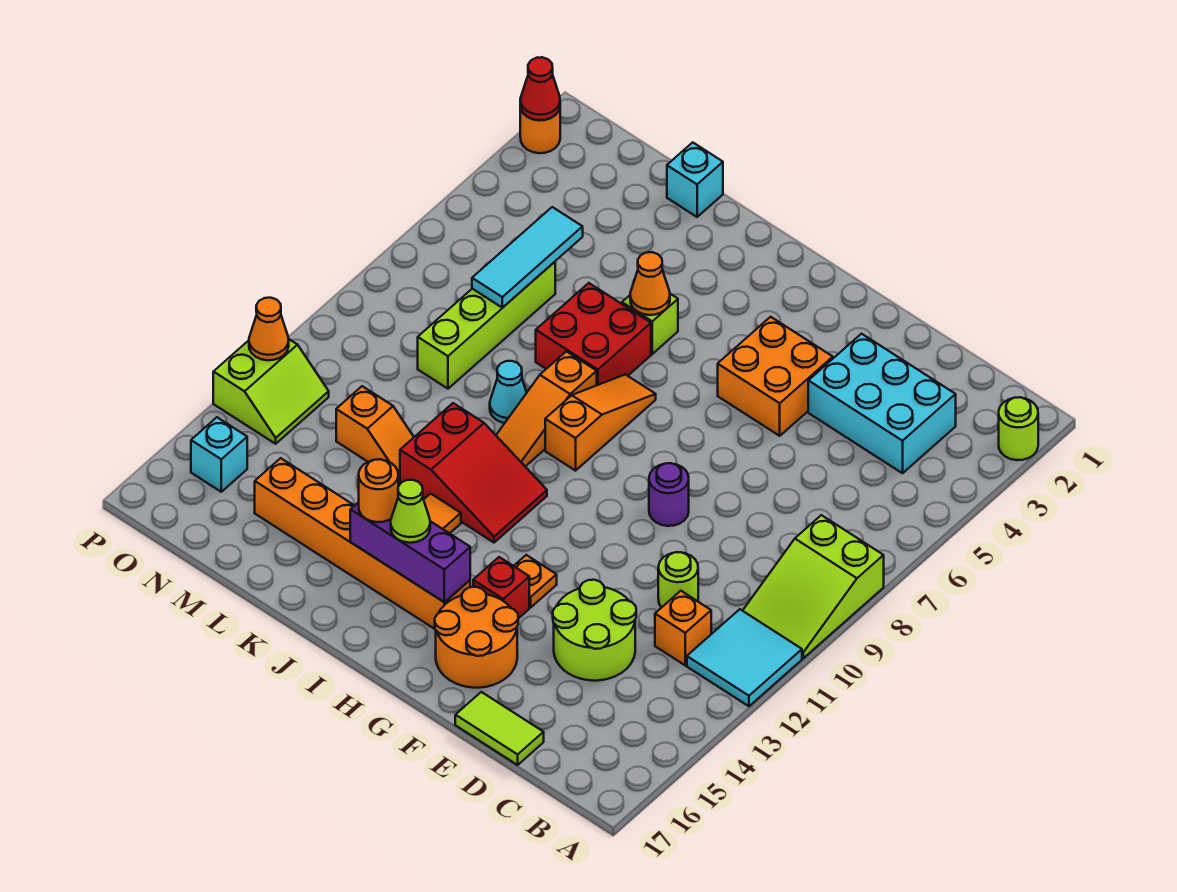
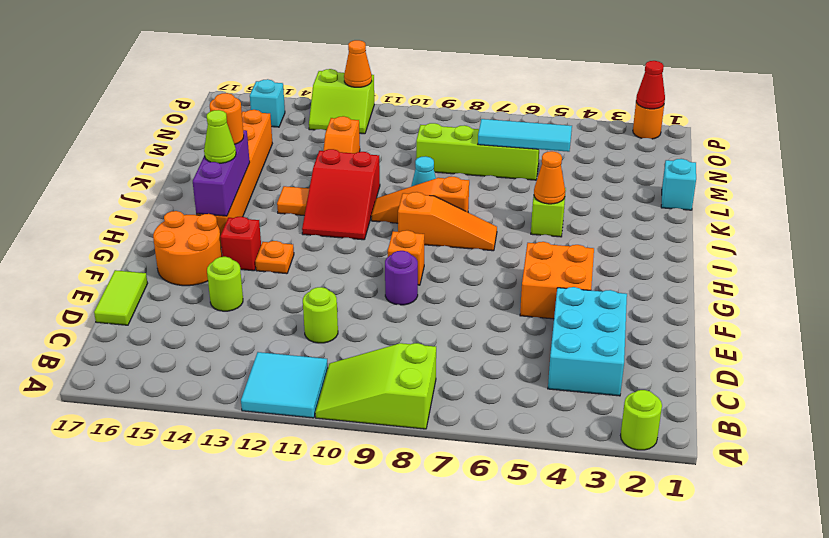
orange brick C12 level 1 -> orange brick G9 level 1
lime round brick D13:E14 level 1 -> lime round brick E14 level 1
red brick J6:K7 level 1 -> none

